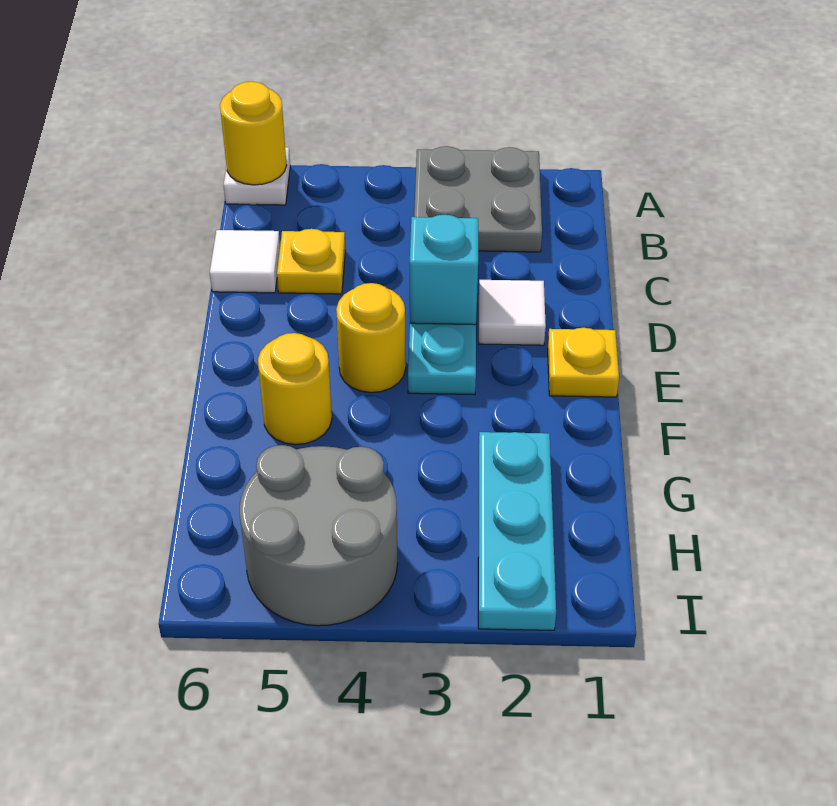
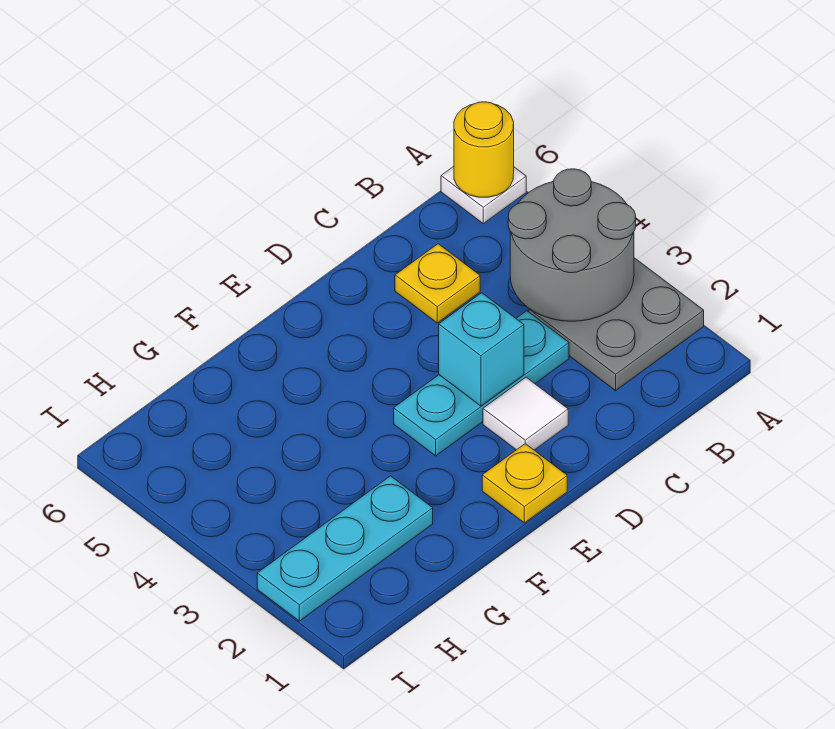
white tile C6 level 1 -> none
yellow round brick E4 level 1 -> none
yellow round brick F5 level 1 -> none
grey round brick H4:I5 level 1 -> grey round brick A3:B4 level 2

